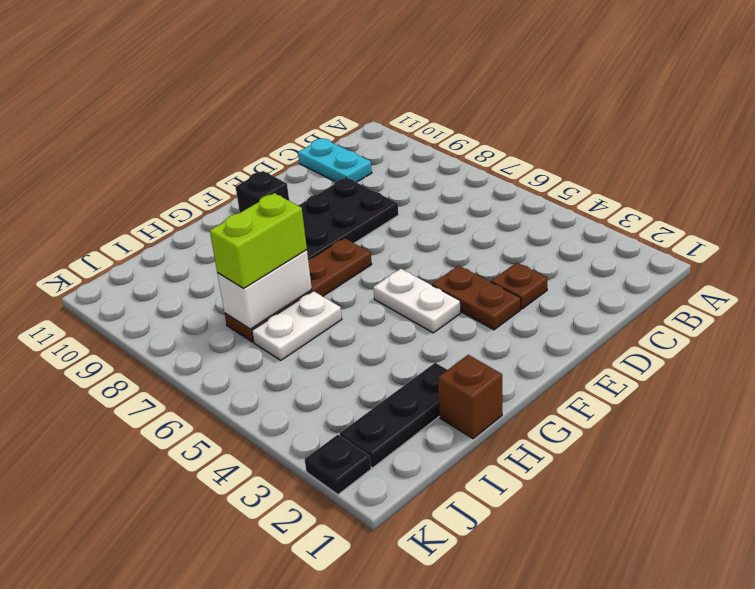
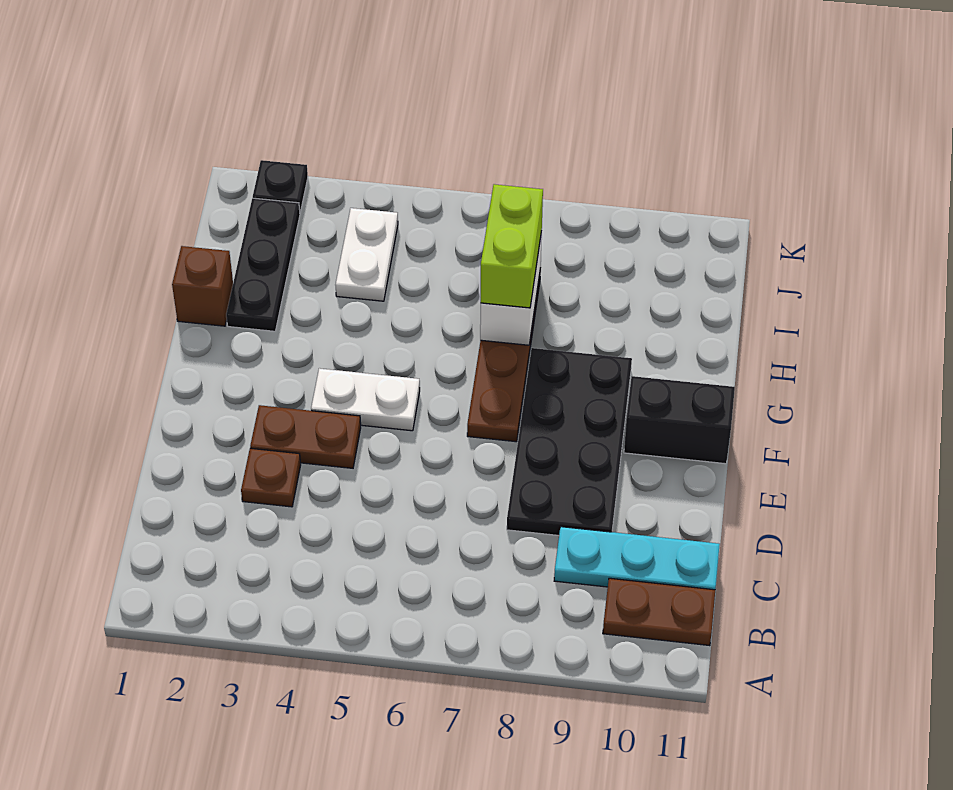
none -> brown plate B10:B11 level 1
cyan plate C10:C11 level 1 -> cyan plate C9:C11 level 1
black brick F10 level 1 -> black brick F10:F11 level 1
white plate H6:I6 level 1 -> white plate I4:J4 level 1

